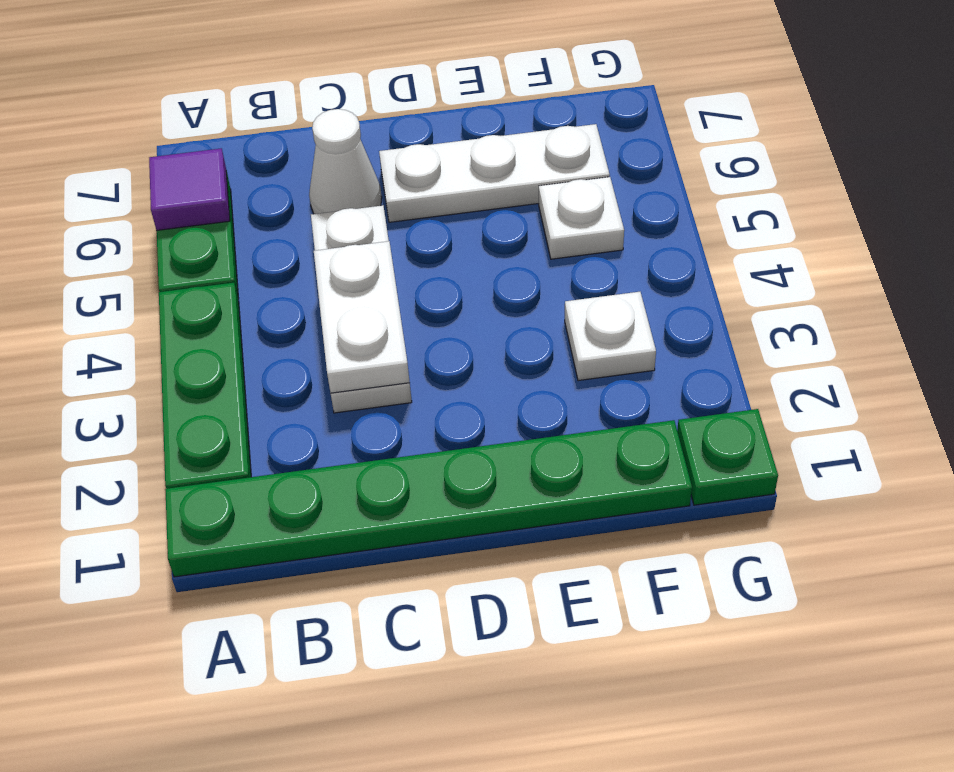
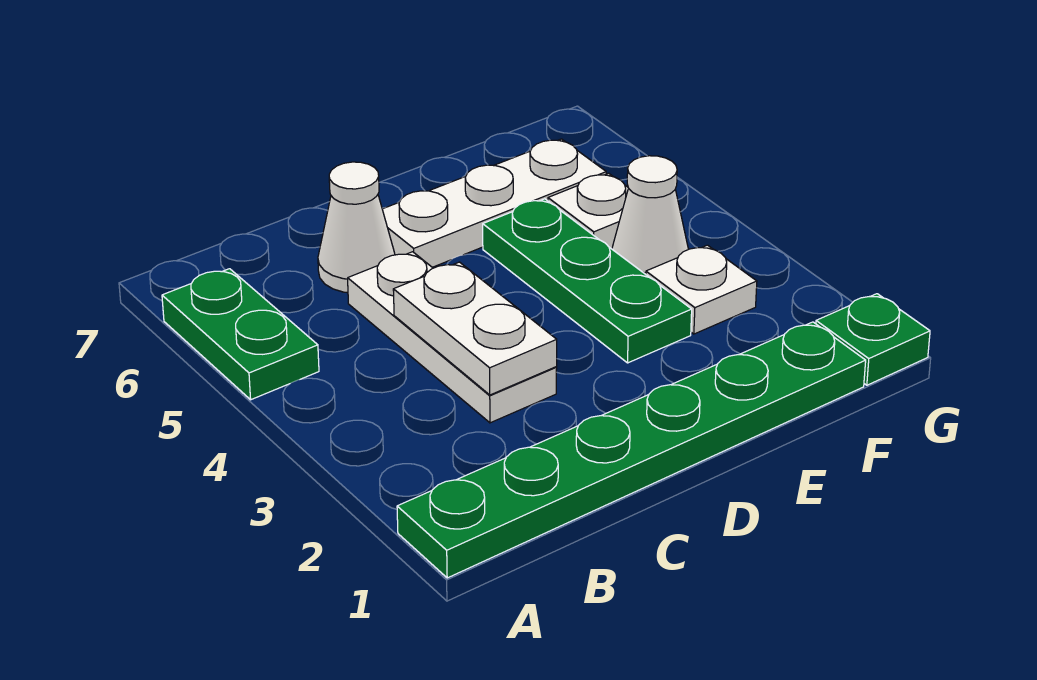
green plate A2:A4 level 1 -> green plate E3:E5 level 1
purple tile A6 level 2 -> none
none -> white cone F4 level 1

